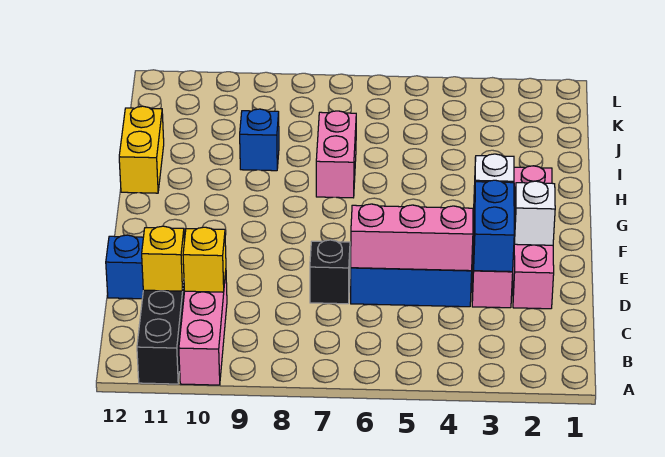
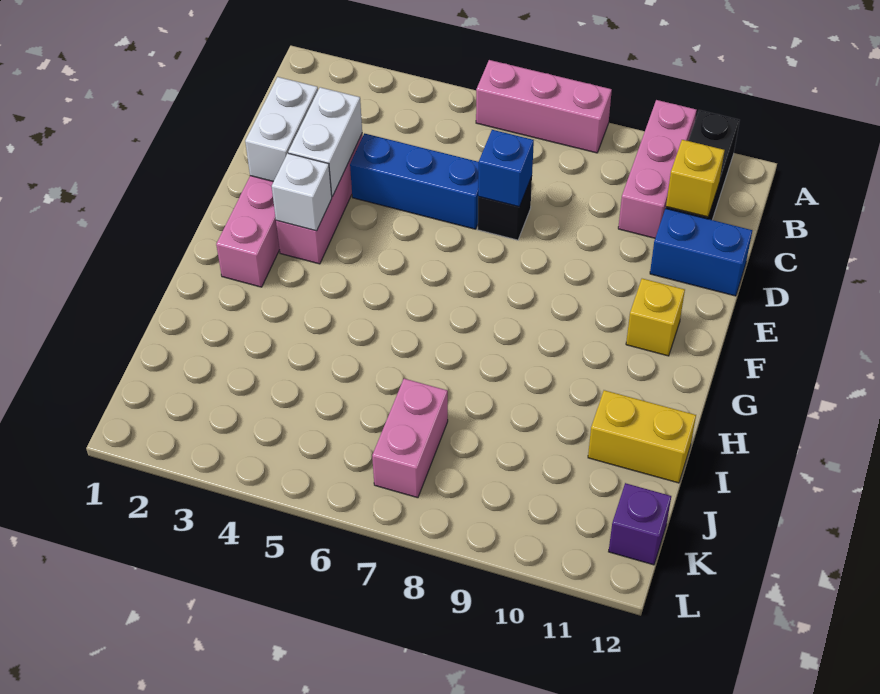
yellow brick C10 level 2 -> yellow brick F11 level 1
blue brick D3:E3 level 2 -> white brick D3:E3 level 2
pink brick D4:D6 level 2 -> pink brick A6:A8 level 1
white brick E2 level 2 -> white brick D2:E2 level 2
pink brick H7:I7 level 1 -> pink brick J7:K7 level 1
yellow brick H12:I12 level 1 -> yellow brick I11:I12 level 1
blue brick I9 level 1 -> blue brick D7 level 2
none -> purple brick K12 level 1

